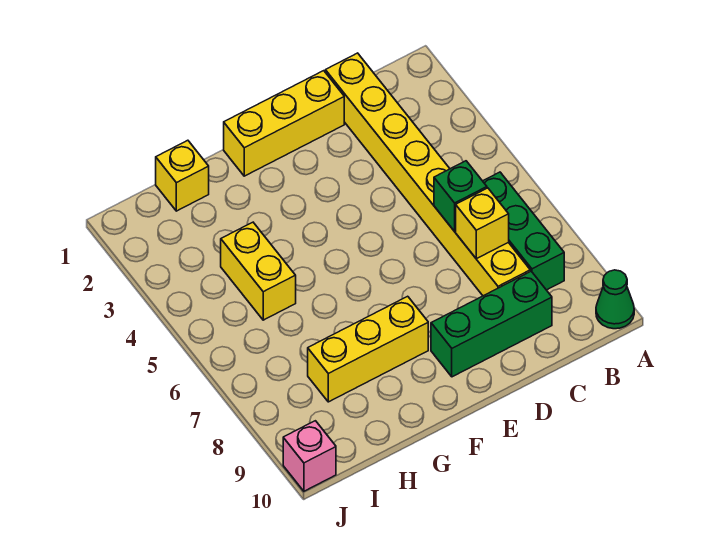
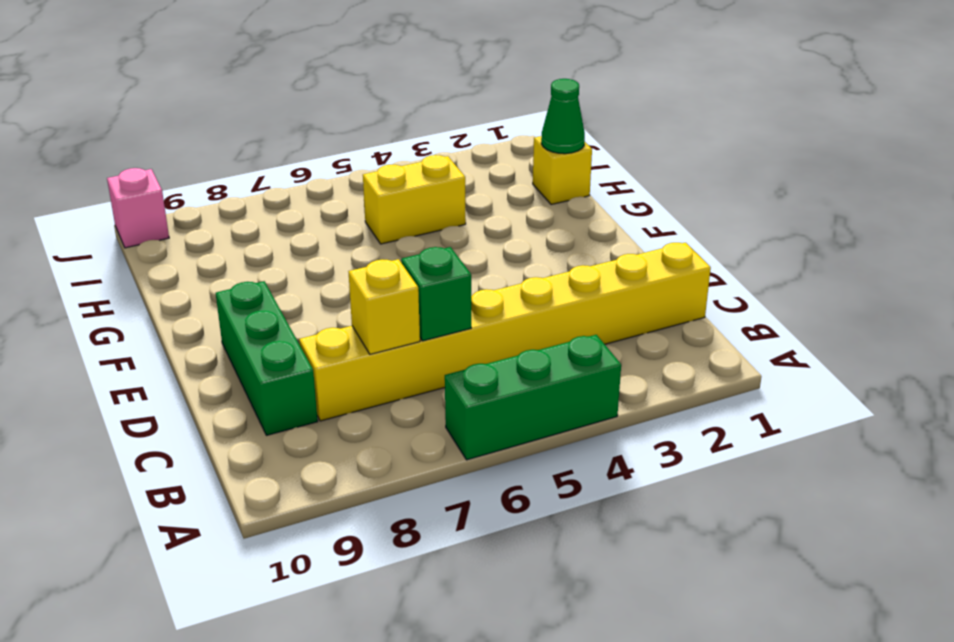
green cone A10 level 1 -> green cone H1 level 2
green brick B6:B8 level 1 -> green brick A4:A6 level 1
yellow brick D1:F1 level 1 -> none
yellow brick F8:H8 level 1 -> none

